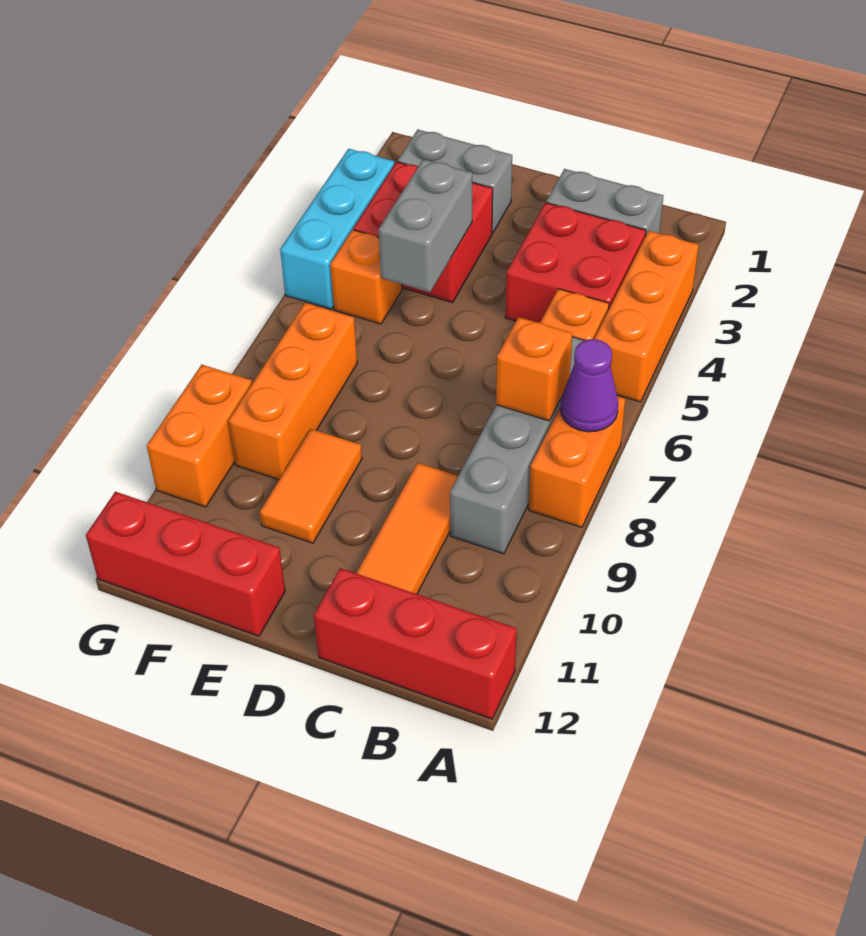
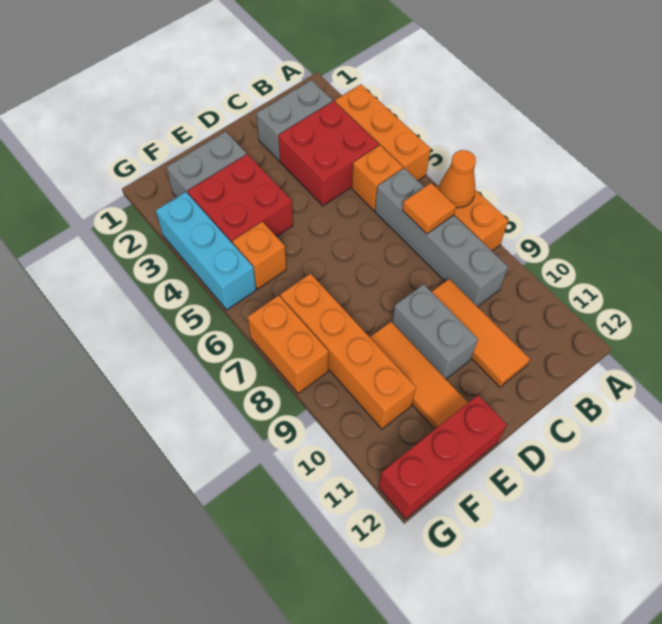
purple cone A7 level 2 -> orange cone A7 level 2
red brick A12:C12 level 1 -> none
orange brick B7 level 2 -> orange tile B7 level 2
grey brick E4:E5 level 2 -> grey brick D9:D10 level 1
orange tile E9:E10 level 1 -> orange tile E9:E11 level 1
orange brick F7:F9 level 1 -> orange brick F7:F10 level 1
orange brick G9:G10 level 1 -> orange brick G7:G8 level 1

